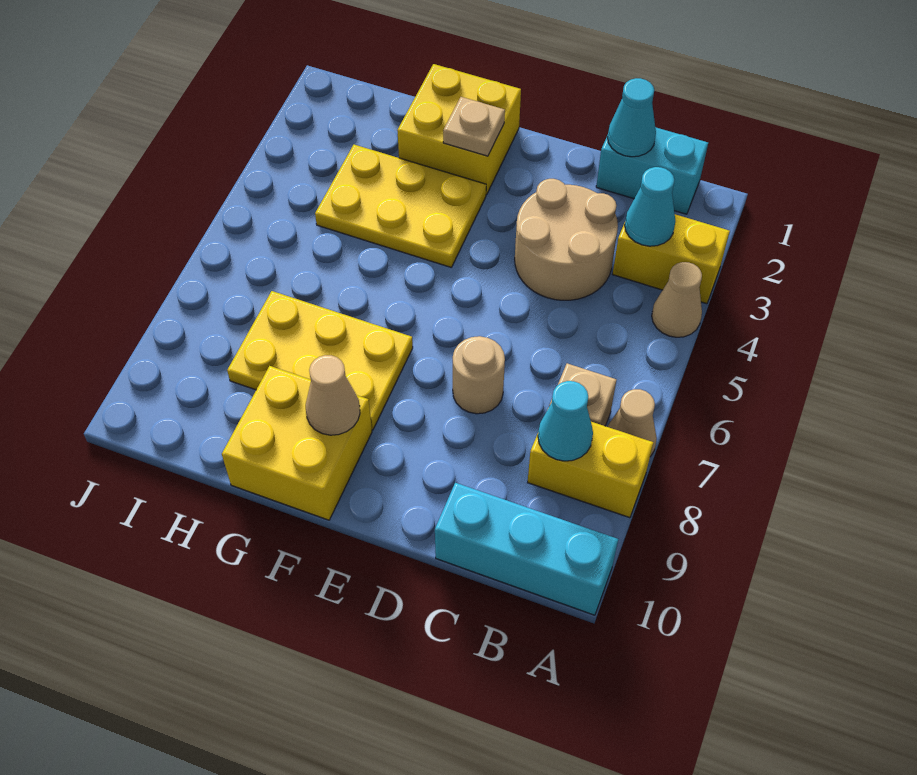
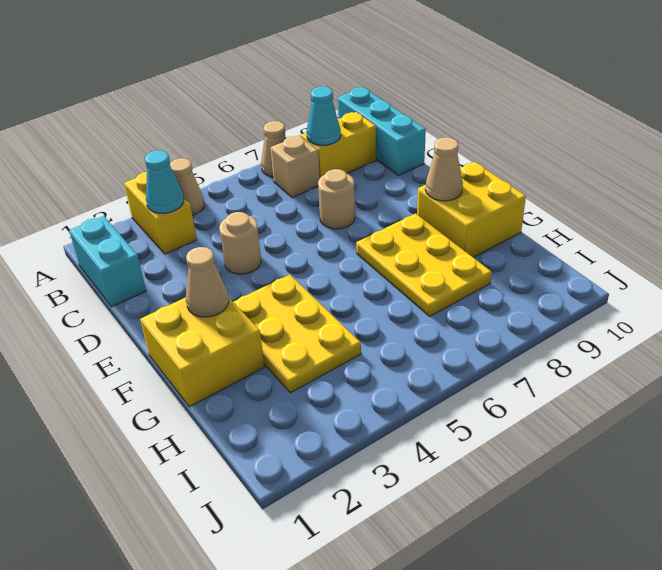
yellow brick A8:B8 level 1 -> yellow brick B8:B9 level 1
cyan cone C1 level 2 -> none
tan round brick C3:D4 level 1 -> tan round brick D4 level 1
tan plate F2 level 2 -> tan cone F2 level 2

